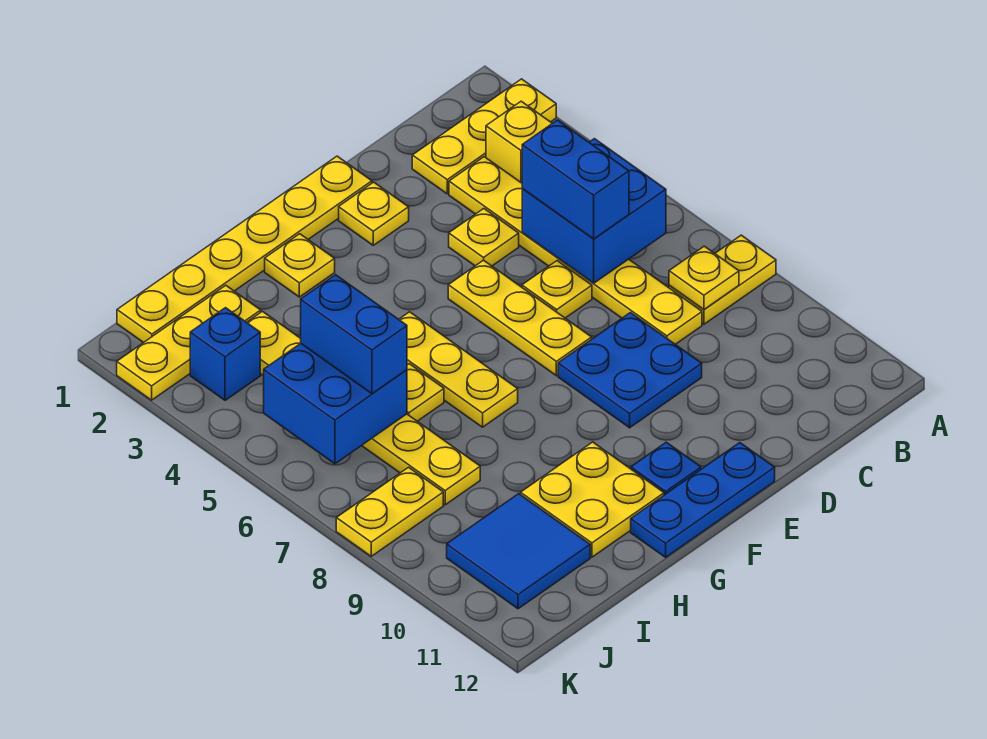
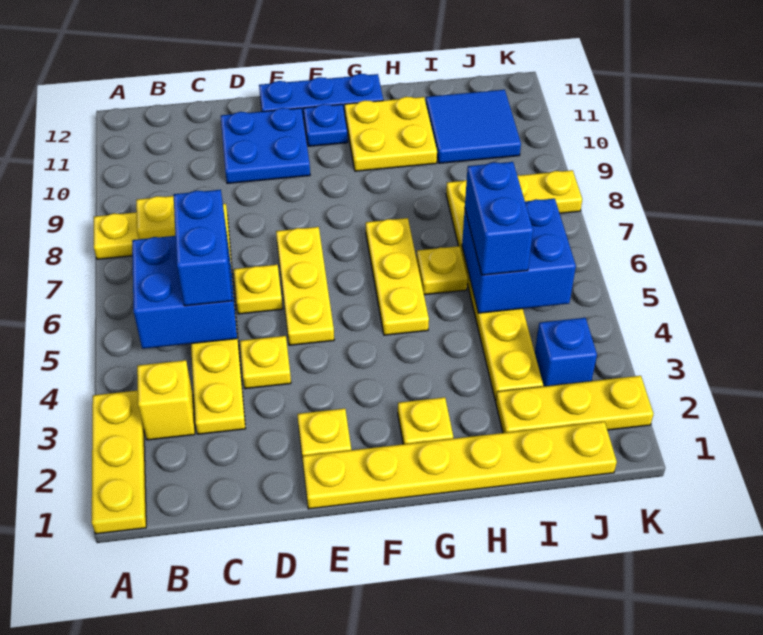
yellow plate A2:C2 level 1 -> yellow plate A1:A3 level 1
blue plate D8:E9 level 1 -> blue plate D10:E11 level 1

